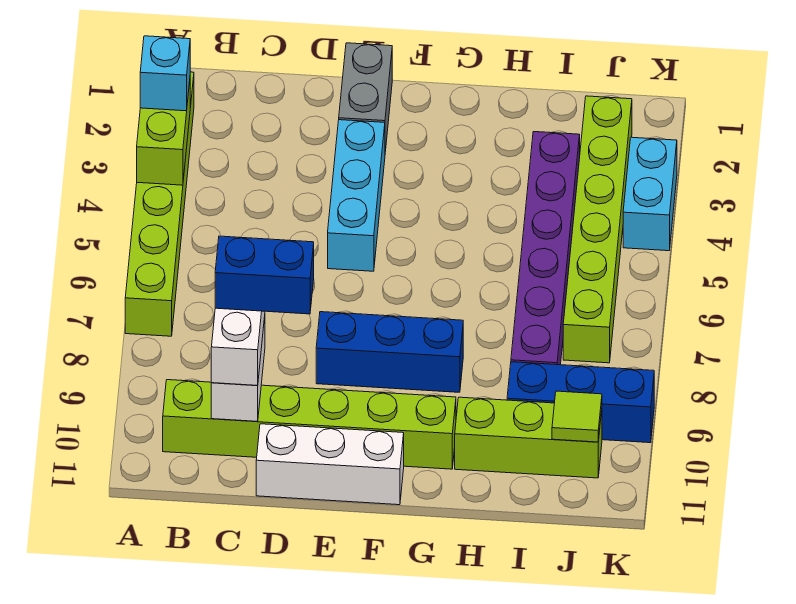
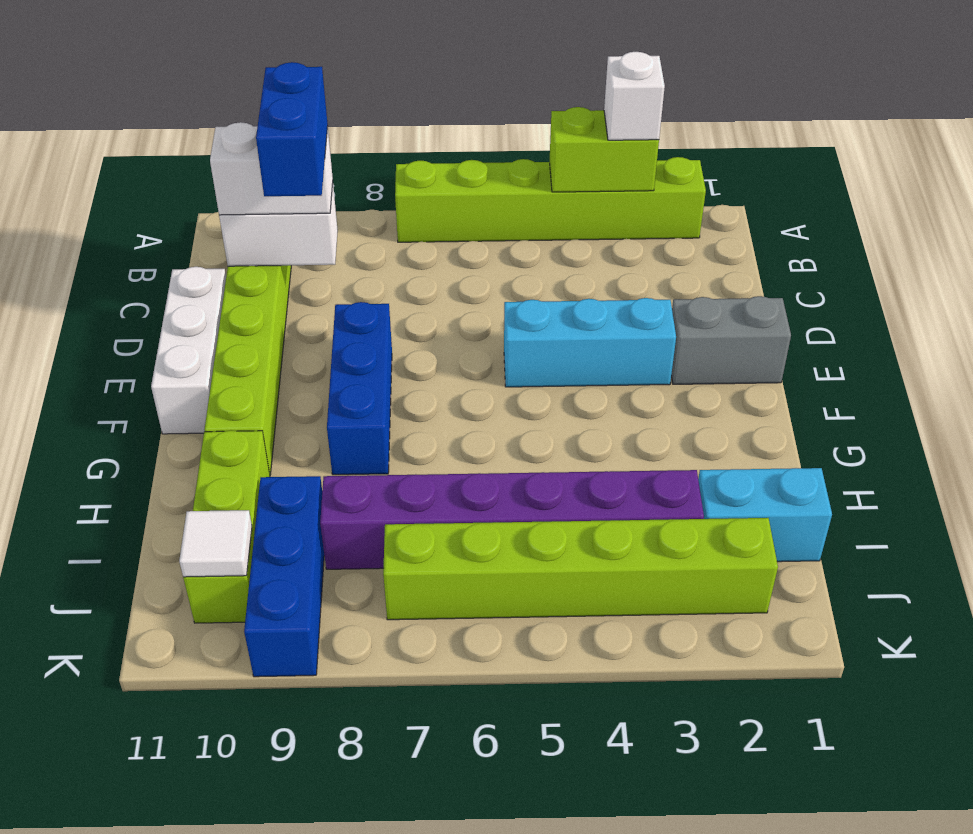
cyan brick A3 level 3 -> white brick A3 level 3
lime tile J10 level 2 -> white tile J10 level 2
cyan brick K3:K4 level 1 -> cyan brick I1:I2 level 1

